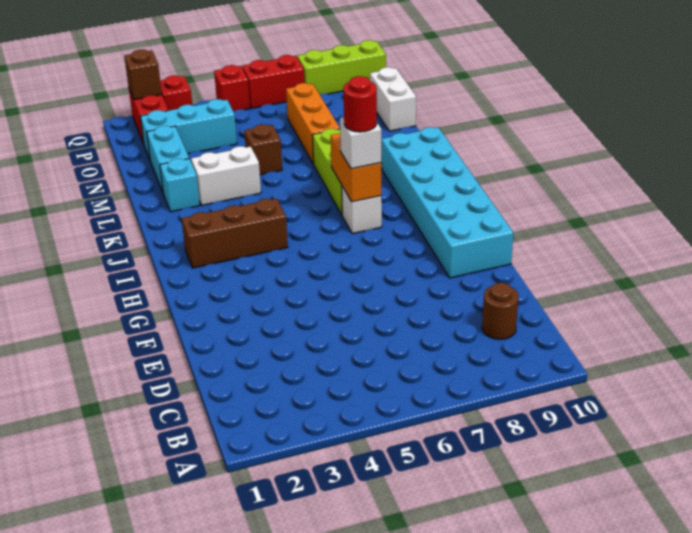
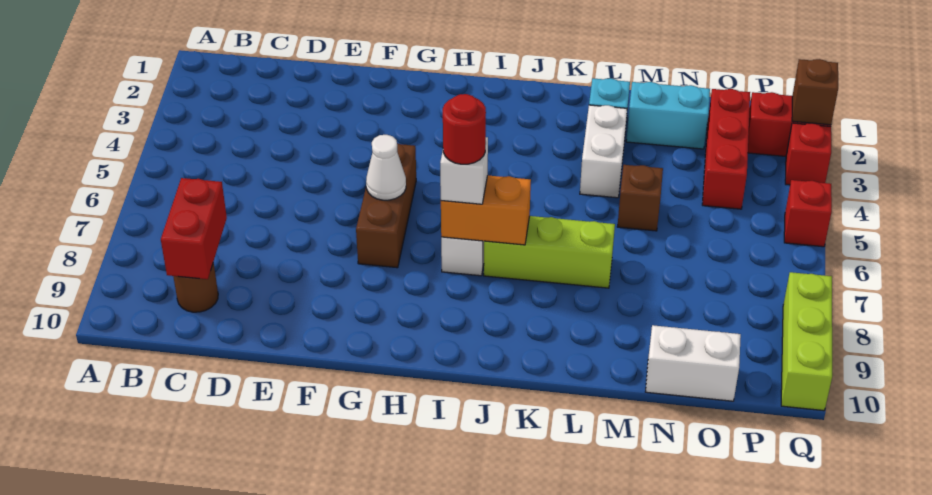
cyan brick F9:K10 level 1 -> none
none -> white cone G6 level 2
brown brick I2:I4 level 1 -> brown brick G5:G7 level 1
orange brick M7:O7 level 1 -> none
cyan brick O2:O4 level 1 -> red brick O2:O4 level 1
red brick Q6:Q7 level 1 -> red brick C8:C9 level 2

